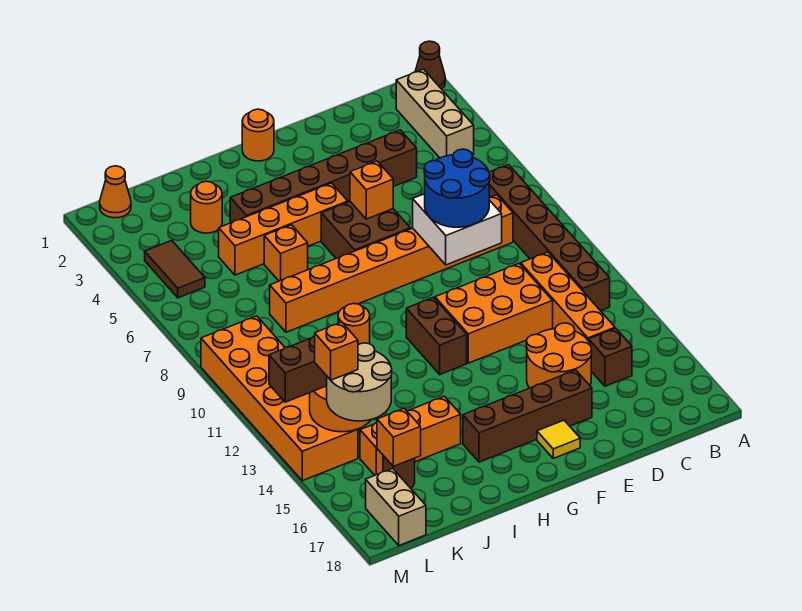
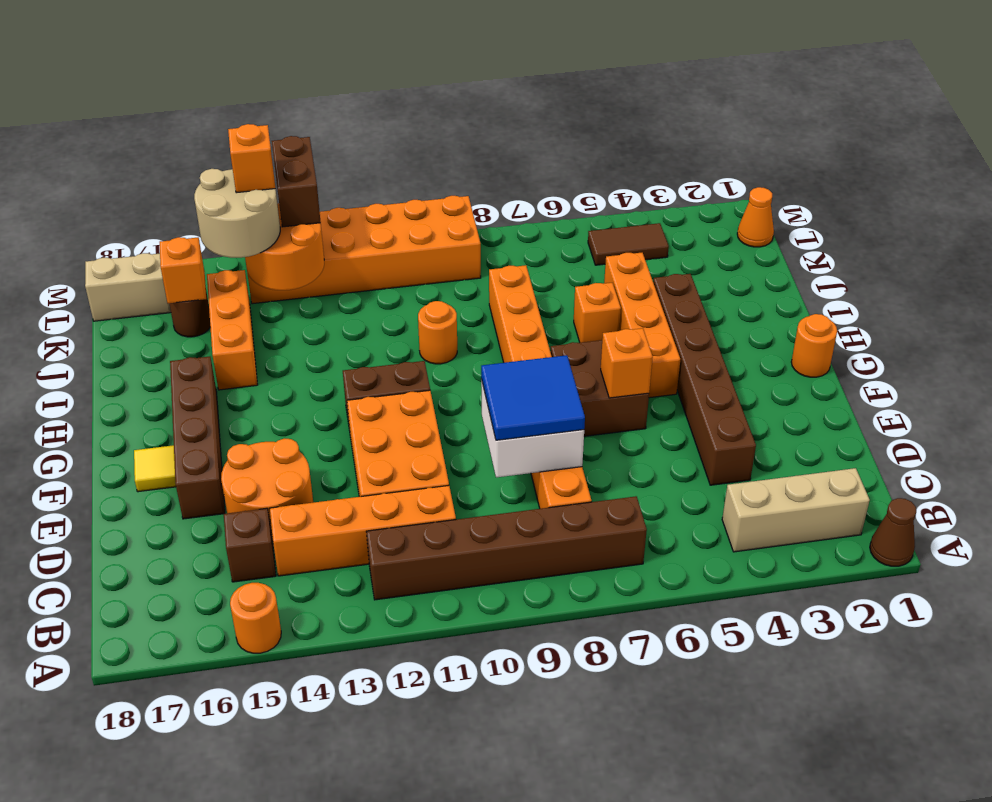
blue round brick D8:E9 level 3 -> blue tile D8:E9 level 3
orange round brick J3 level 1 -> orange round brick A15 level 1

